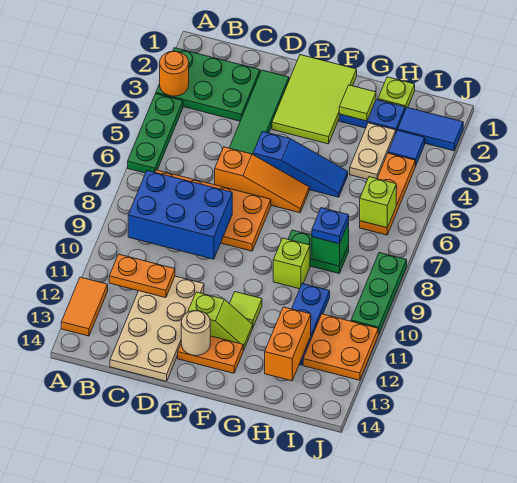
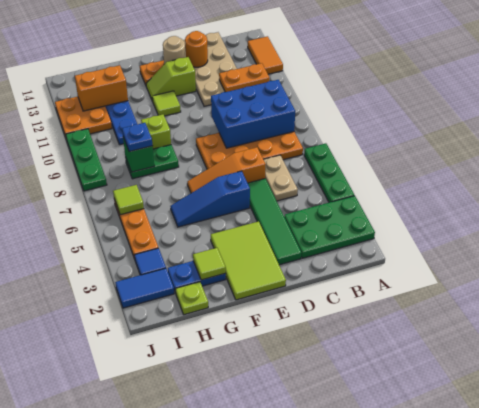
orange round brick A3 level 2 -> orange round brick D13 level 2
tan plate H3:H4 level 1 -> tan plate C5:C6 level 1
orange brick H12:H13 level 2 -> orange brick H12:I12 level 2
lime brick I6 level 2 -> lime tile I6 level 2

